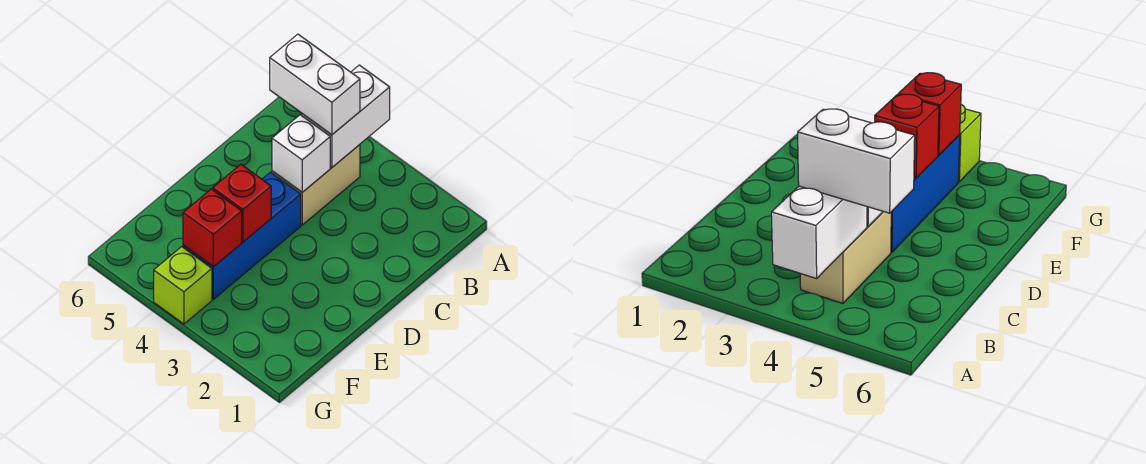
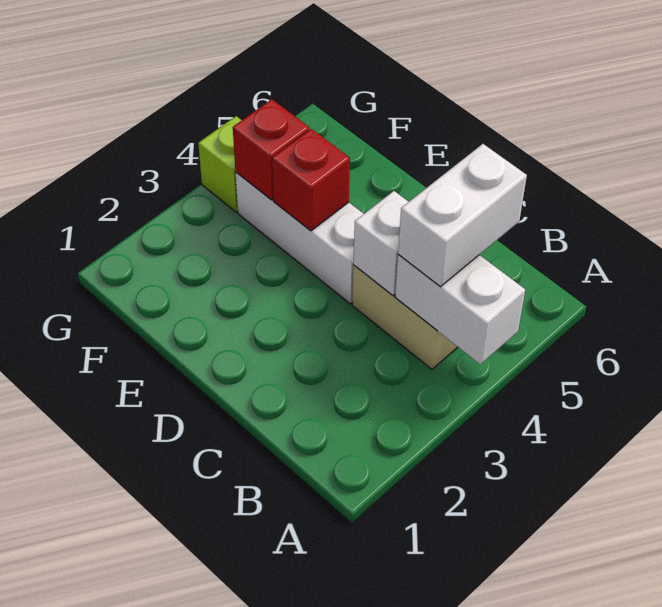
blue brick D4:F4 level 1 -> white brick D4:F4 level 1

